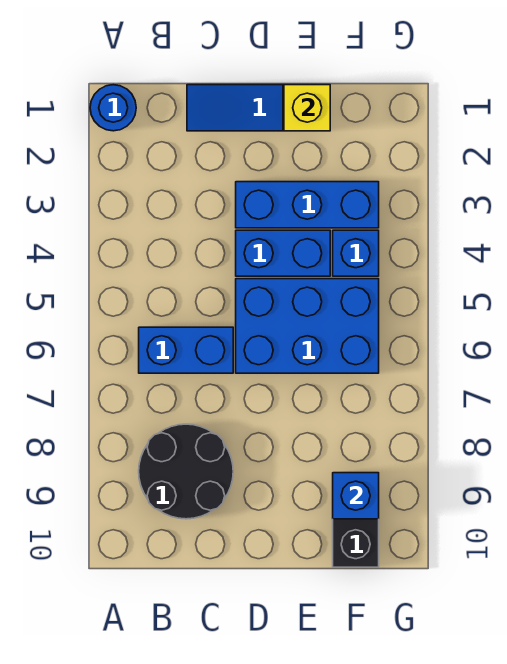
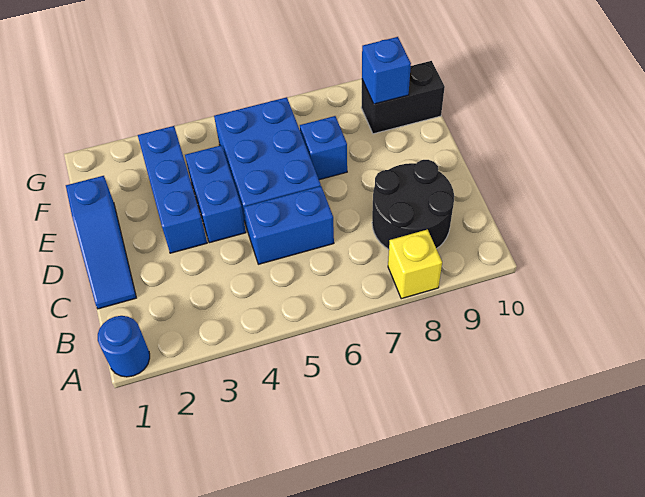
blue brick B6:C6 level 1 -> blue brick C5:C6 level 1
yellow brick E1 level 2 -> yellow brick A8 level 1
blue brick F4 level 1 -> blue brick E7 level 1

